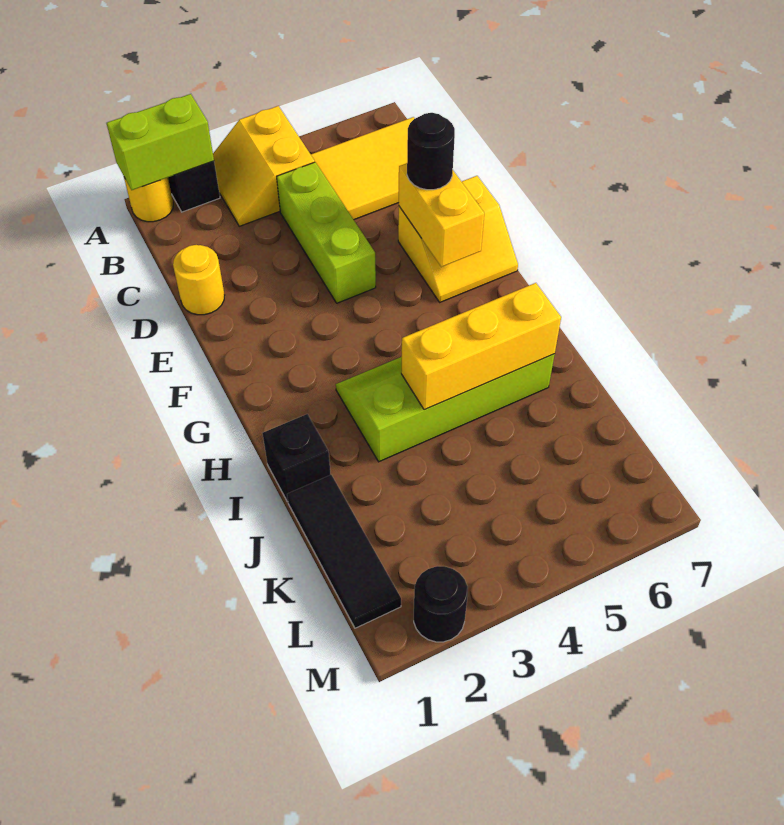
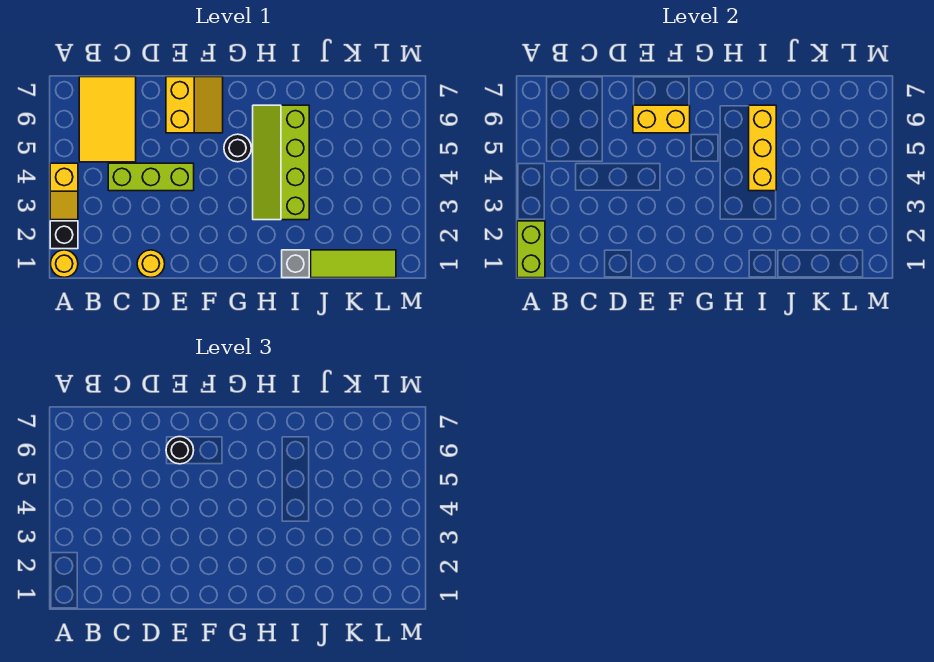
yellow slope A3:B4 level 1 top 4 -> yellow slope A3:A4 level 1 top 4
black brick I1 level 1 -> grey brick I1 level 1
black tile J1:L1 level 1 -> lime tile J1:L1 level 1
black round brick M2 level 1 -> black round brick G5 level 1

